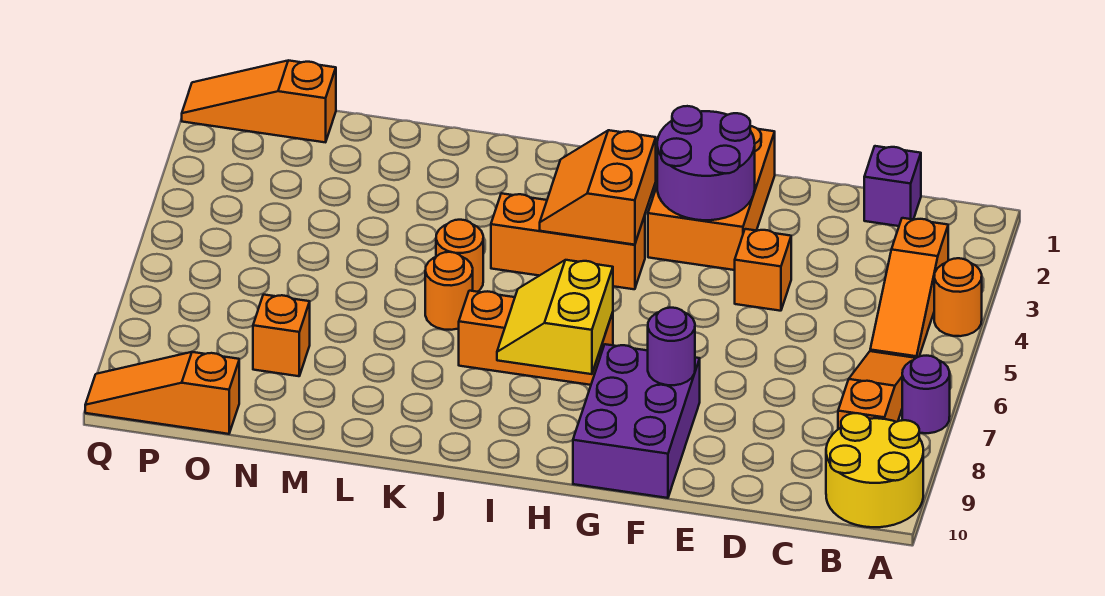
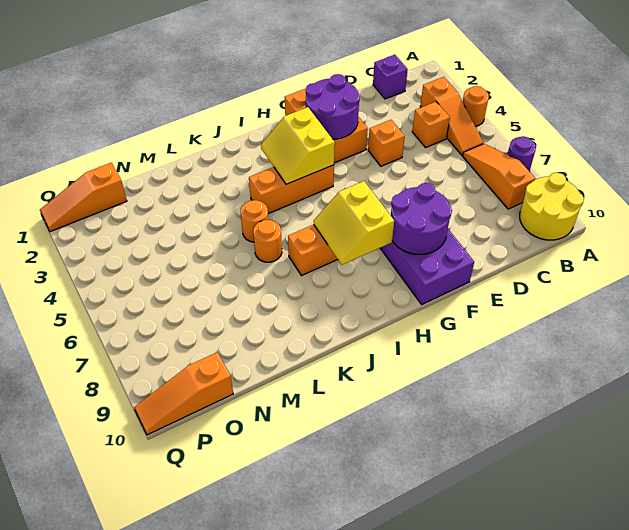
purple round brick F8 level 2 -> purple round brick F8:G9 level 2
orange slope H3:I4 level 2 top H -> yellow slope H3:I4 level 2 top H
orange brick N8 level 1 -> orange brick C4 level 1

